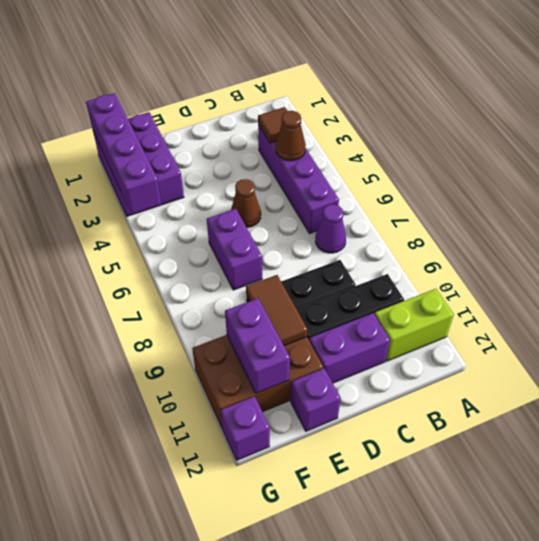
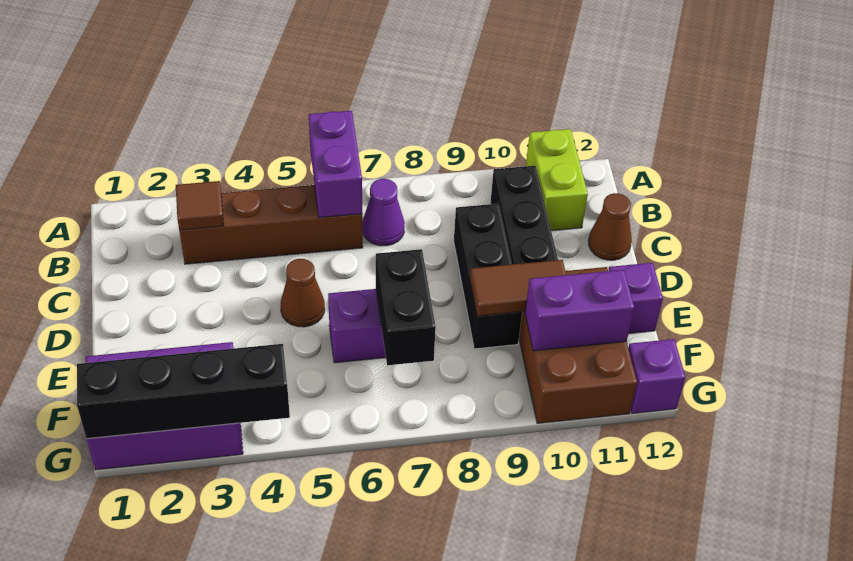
purple brick B3:B6 level 1 -> brown brick B3:B6 level 1
brown cone B4 level 2 -> brown cone C12 level 1
purple brick C11:D11 level 1 -> purple brick A6:B6 level 2
none -> black brick E7:F7 level 2
purple brick G1:G4 level 2 -> black brick G1:G4 level 2

